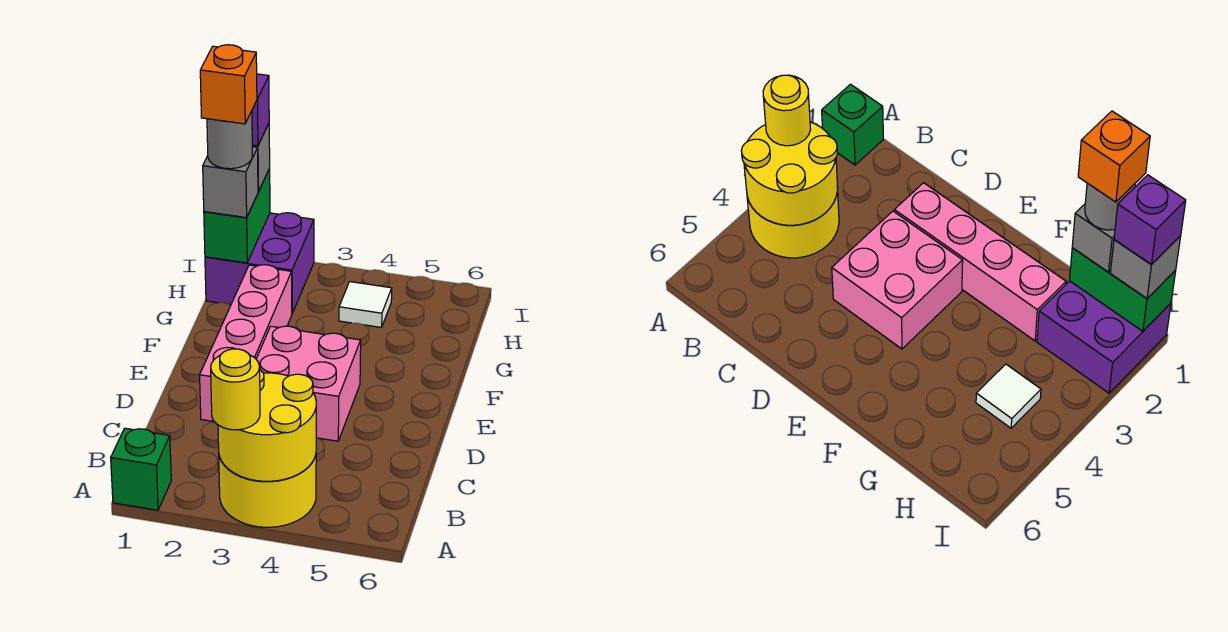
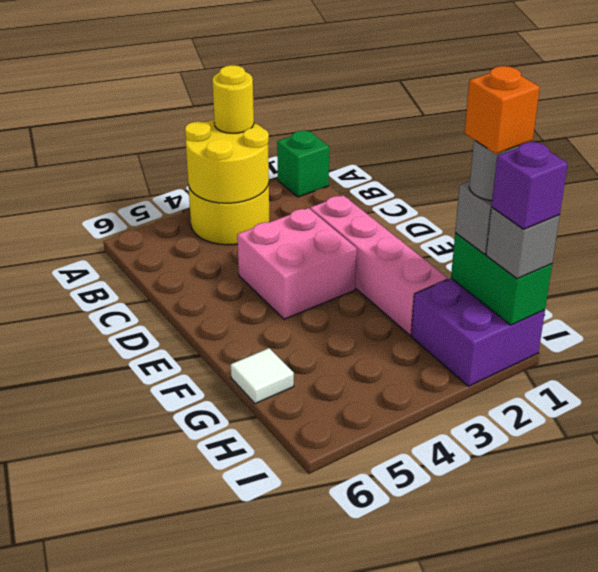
white tile H4 level 1 -> white tile G6 level 1

